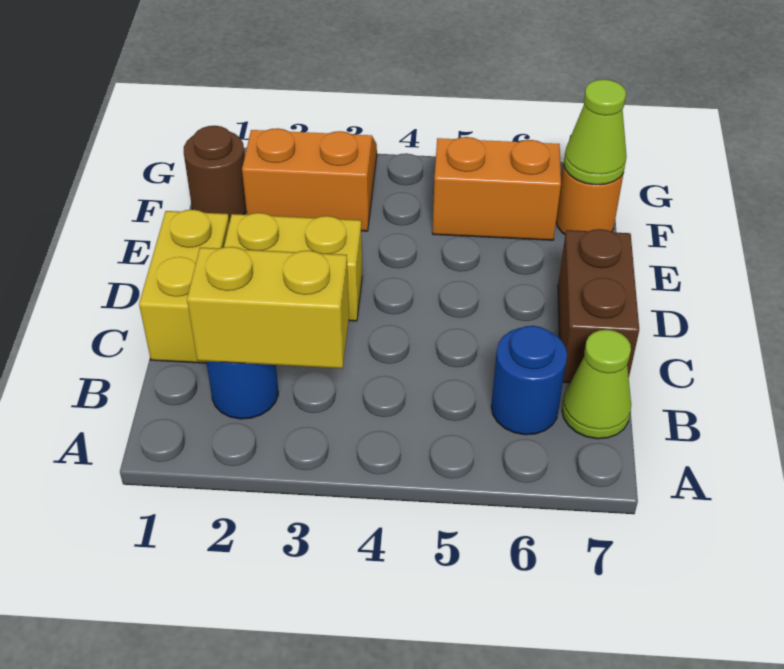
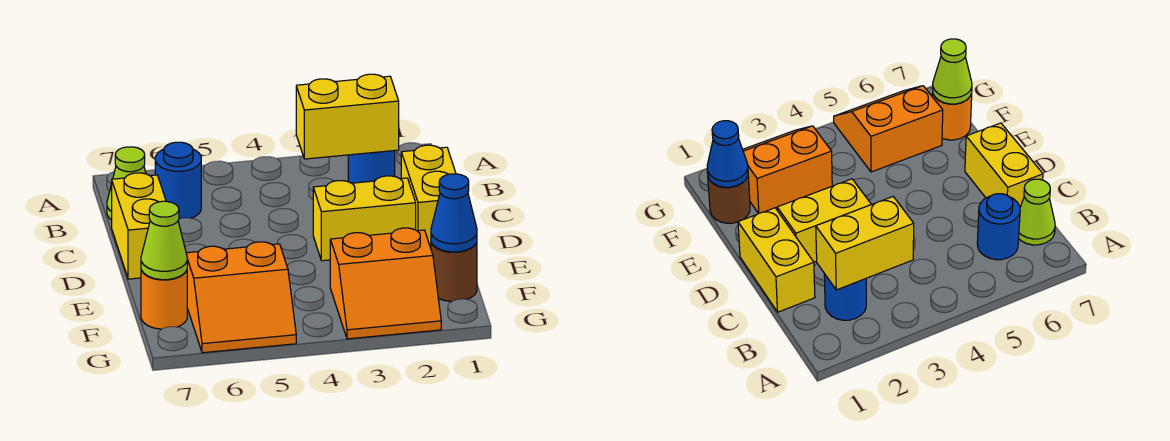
brown brick C7:D7 level 1 -> yellow brick C7:D7 level 1
none -> blue cone F1 level 2

